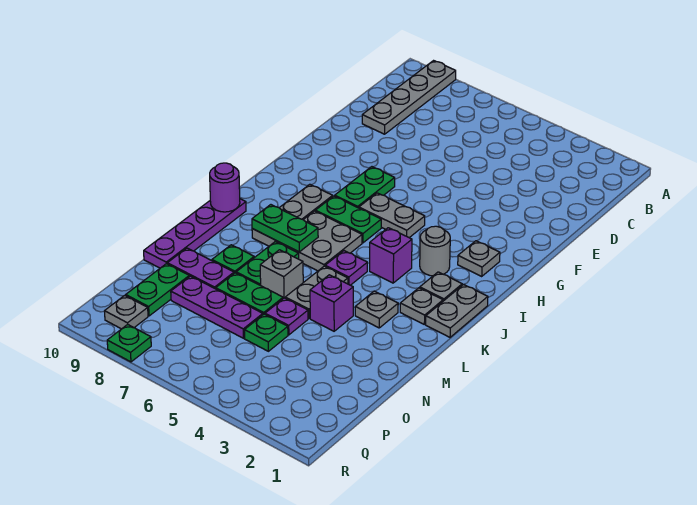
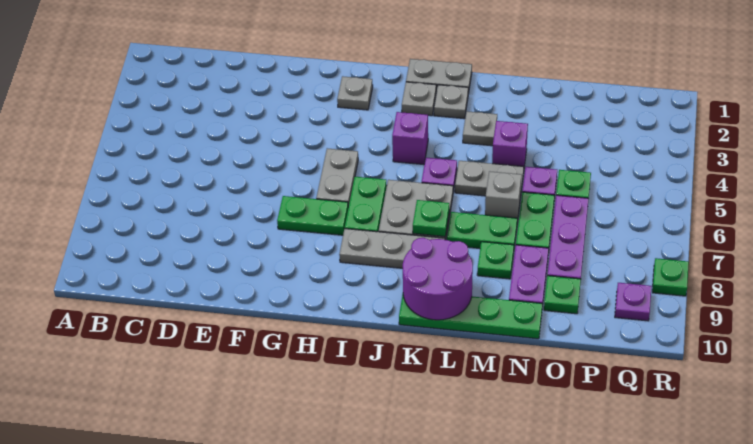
grey plate A9:D9 level 1 -> none
grey round brick I3 level 1 -> none
green plate K7:K8 level 2 -> green plate K7 level 2
purple plate K10:N10 level 1 -> green plate K10:N10 level 1
purple round brick K10 level 2 -> purple round brick K9:L10 level 2
green plate O9:P9 level 1 -> green plate O9 level 1
grey plate Q9 level 1 -> purple plate Q9 level 1

